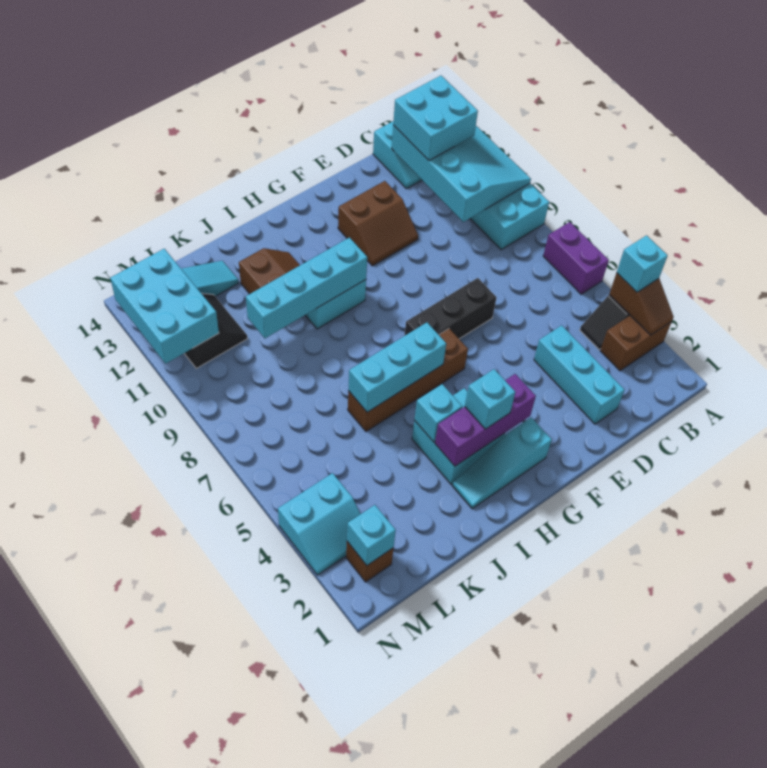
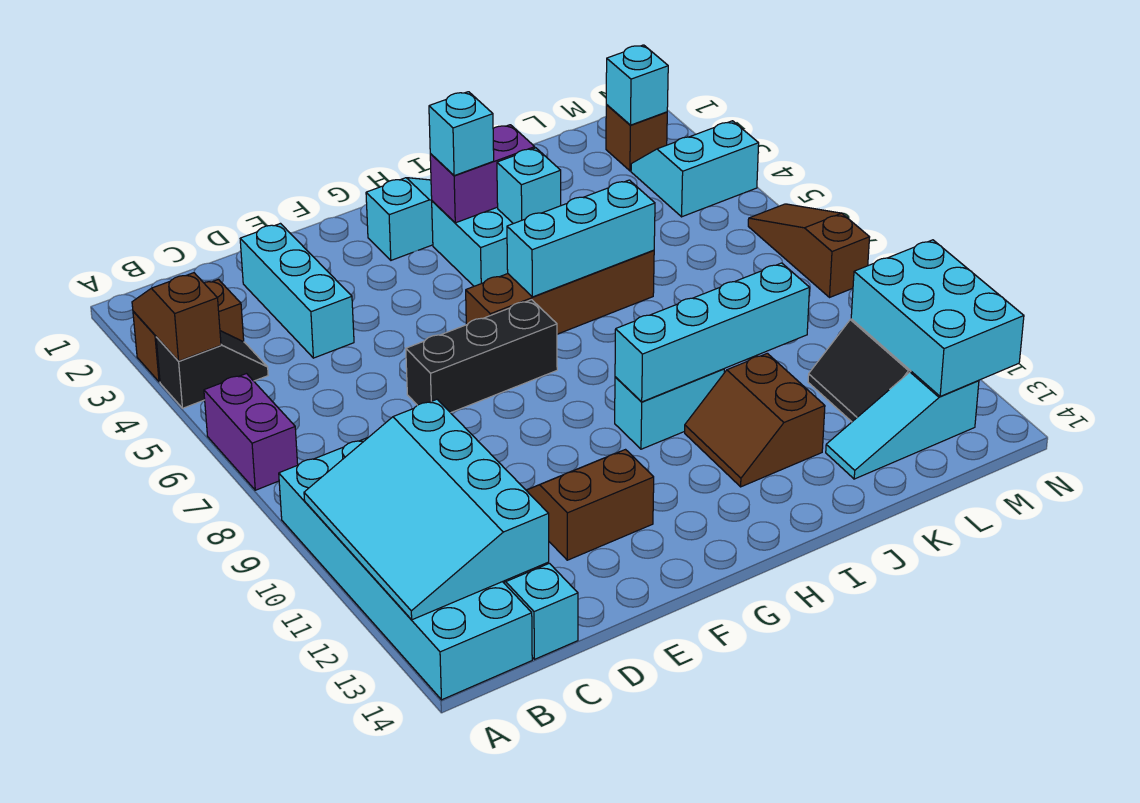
cyan brick A4 level 3 -> none
cyan brick B12:C13 level 3 -> none
purple brick G3:I3 level 2 -> purple brick H3:I3 level 2
none -> brown slope N6:N8 level 1 top 8

